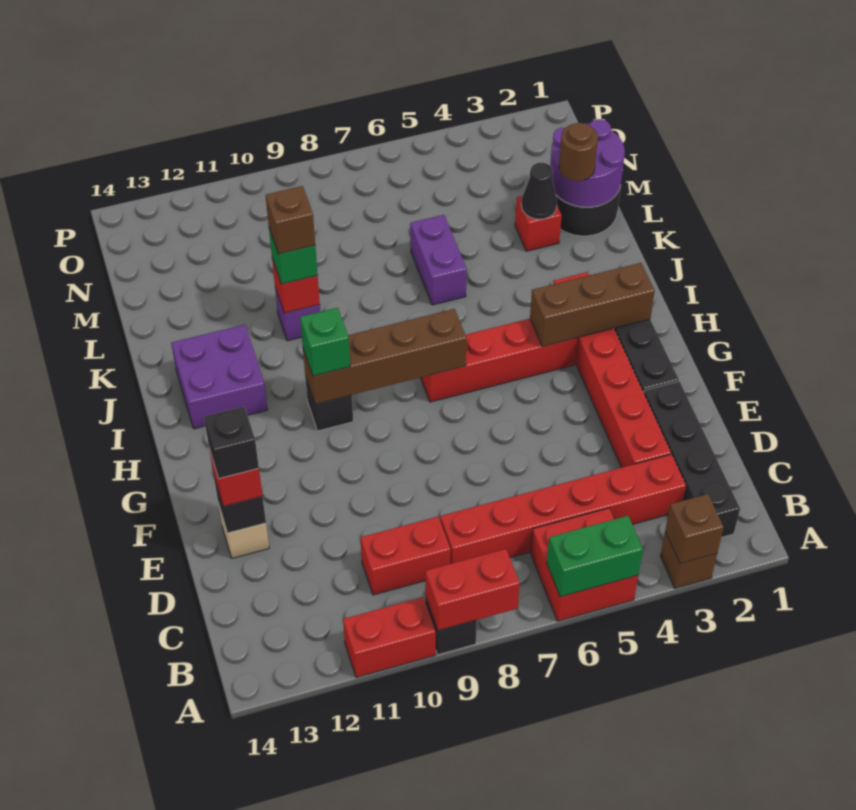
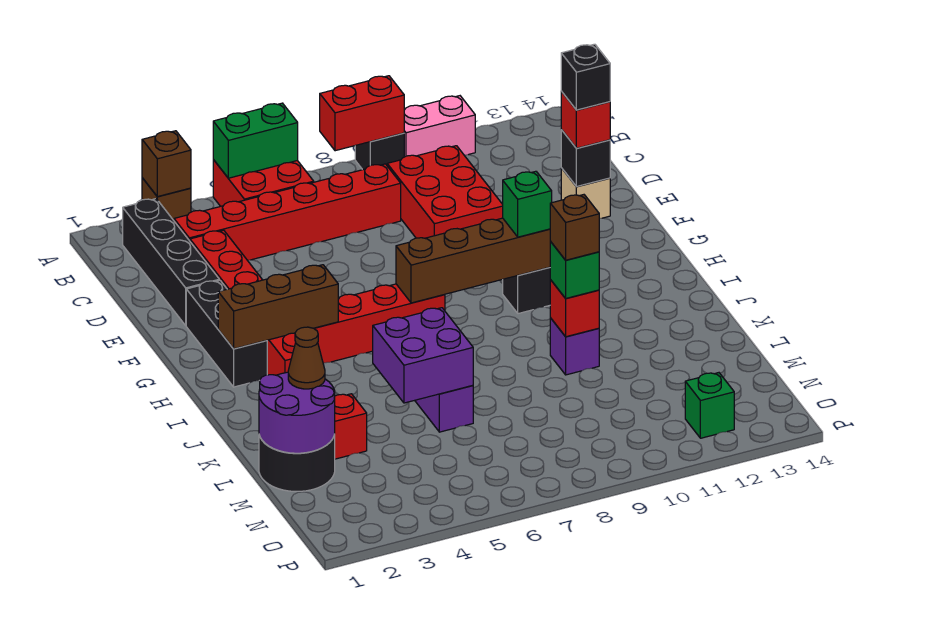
red brick A10:A11 level 1 -> pink brick A10:A11 level 1
red brick C9:C10 level 1 -> red brick C9:E10 level 1
purple brick I12:J13 level 1 -> purple brick K5:L6 level 2
brown round brick L2 level 3 -> brown cone L2 level 3
black cone L3 level 2 -> none
none -> green brick O12 level 1

